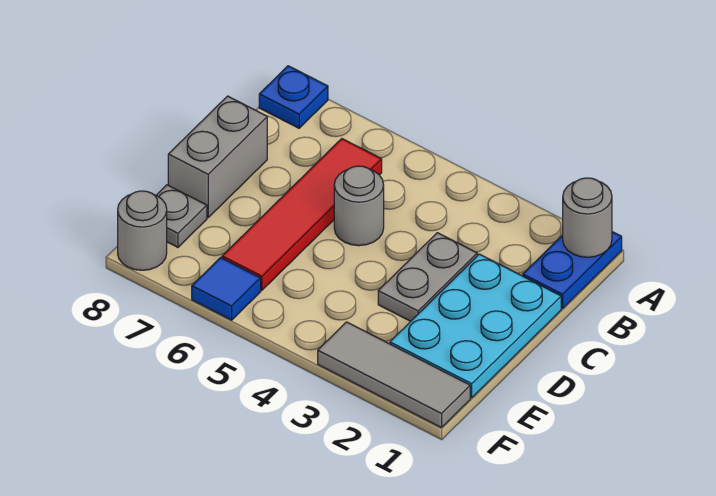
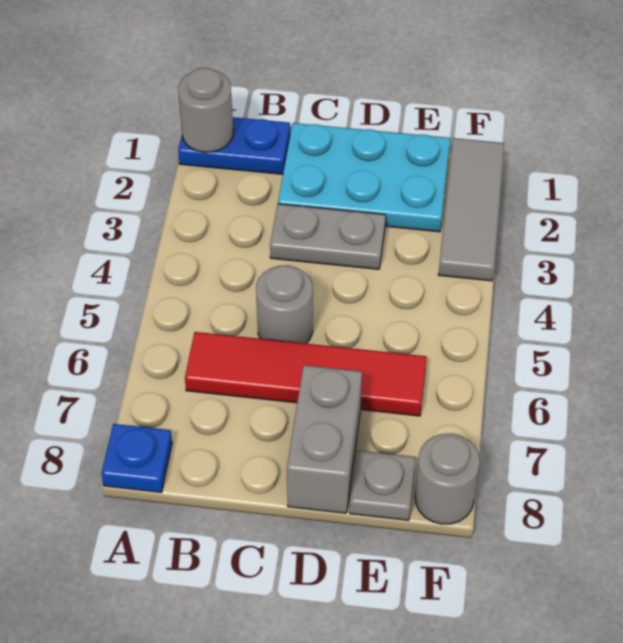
grey brick C8:D8 level 1 -> grey brick D7:D8 level 1
blue tile F6 level 1 -> none

